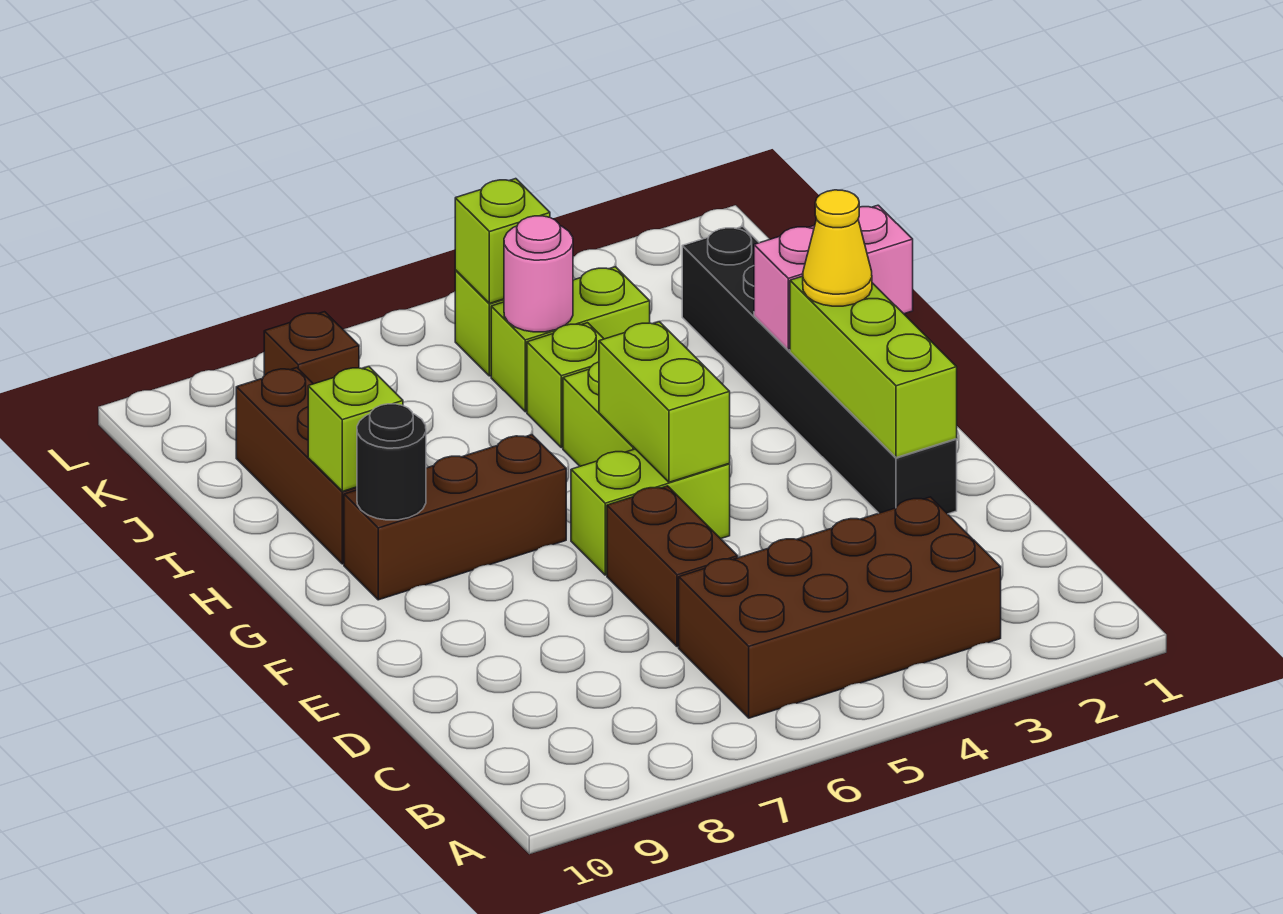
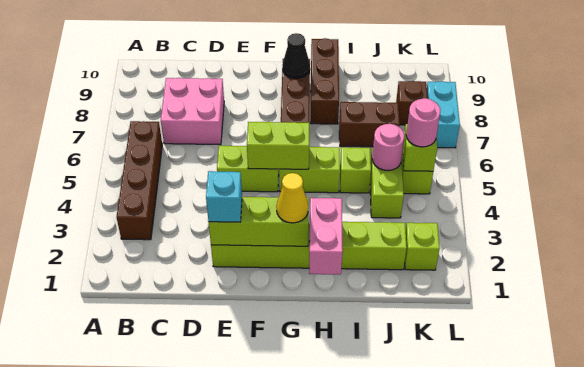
brown brick B3:C6 level 1 -> brown brick B3:B6 level 1
none -> pink brick C7:D8 level 1
brown brick D6:E6 level 1 -> brown brick I7:J7 level 1
black brick E2:J2 level 1 -> lime brick E2:J2 level 1
none -> cyan brick E2 level 3
lime brick F5:F6 level 1 -> lime brick E5:F5 level 1
black round brick G9 level 2 -> black cone G9 level 2
brown brick H9:J9 level 1 -> brown brick H8:H10 level 1
lime brick H9 level 2 -> lime brick K2 level 1
none -> pink round brick K5 level 3
none -> cyan brick L7:L8 level 1

